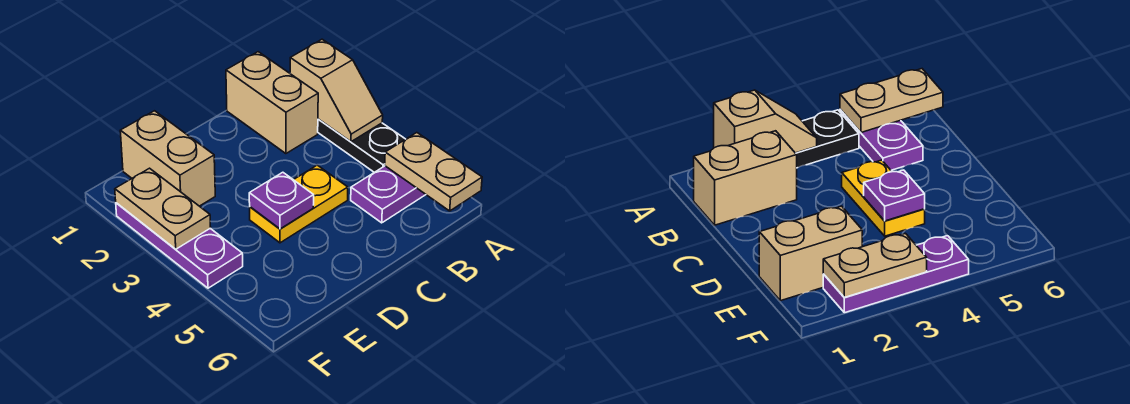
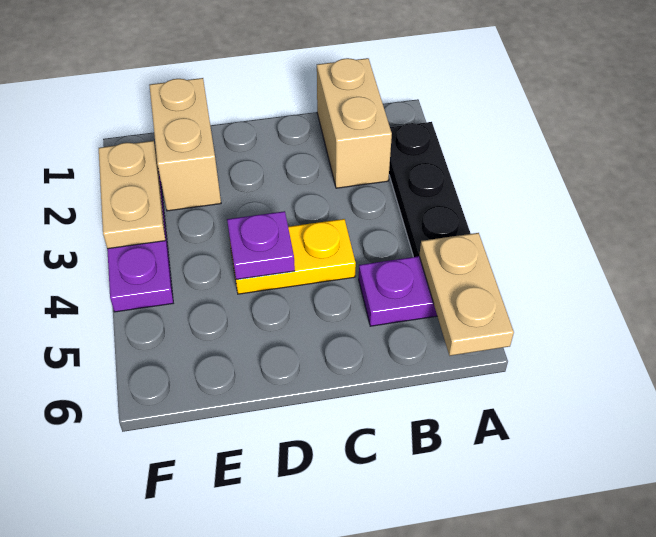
tan slope A2:A3 level 2 top 2 -> none

